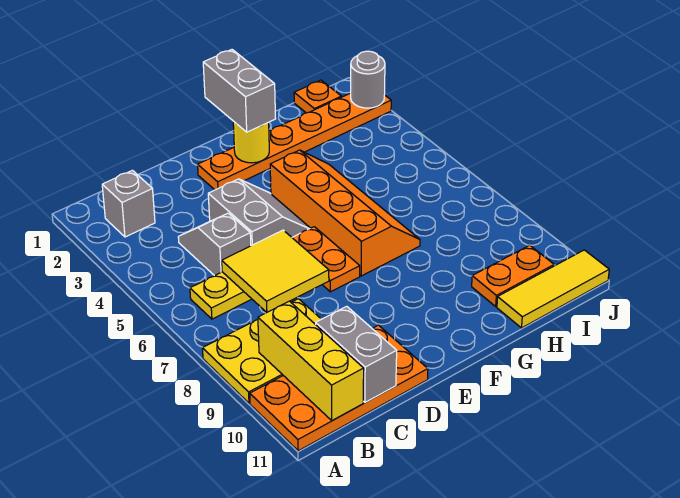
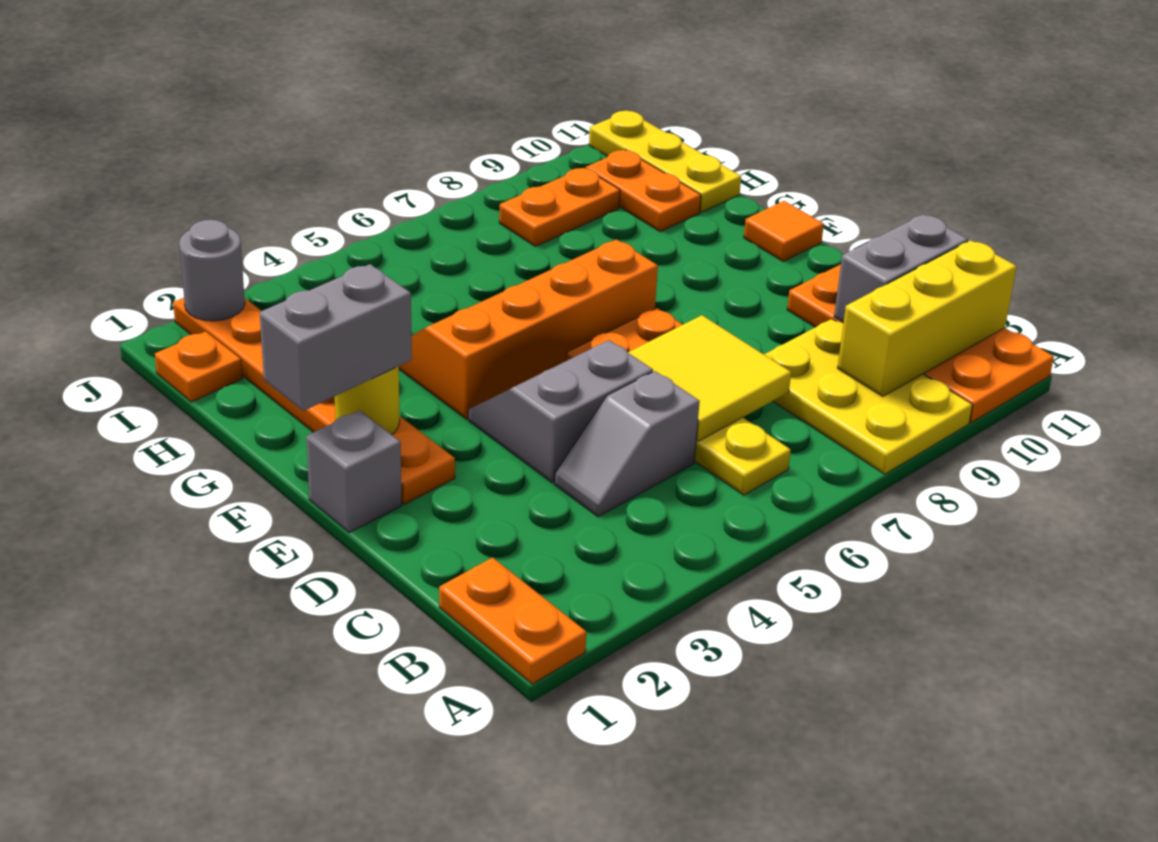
none -> orange plate A1:B1 level 1
grey brick B2 level 1 -> grey brick E1 level 1
none -> orange tile F11 level 1
yellow tile H11:J11 level 1 -> yellow plate H11:J11 level 1
none -> orange plate I8:I9 level 1

